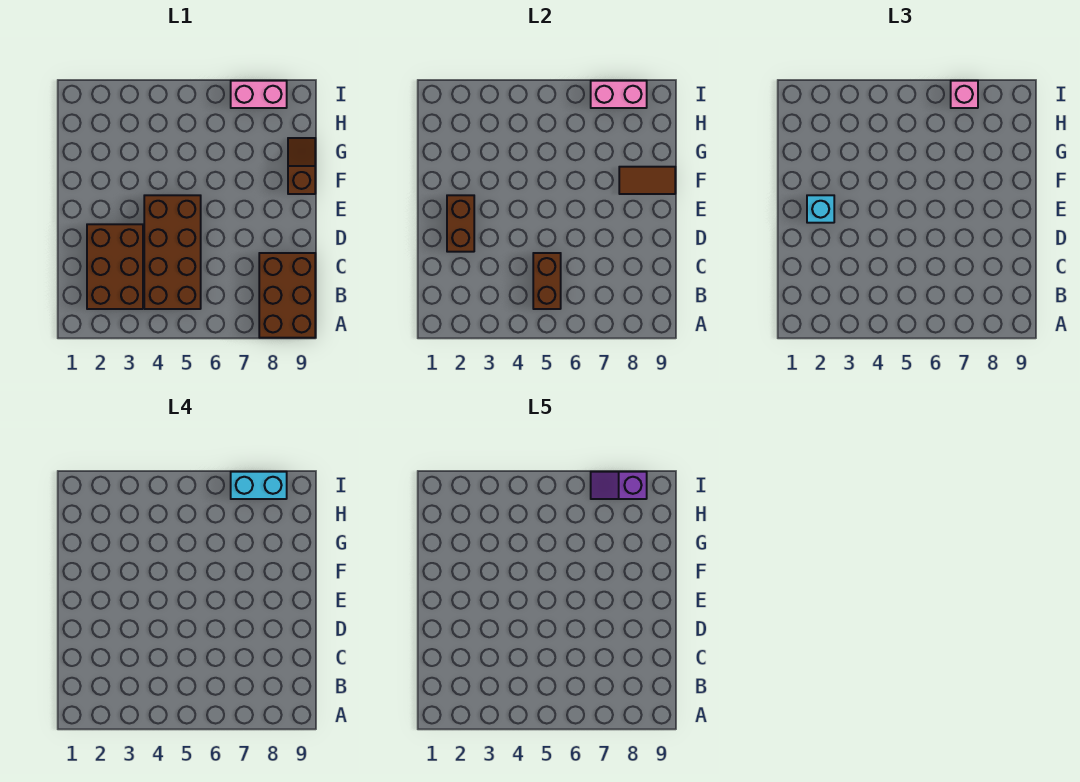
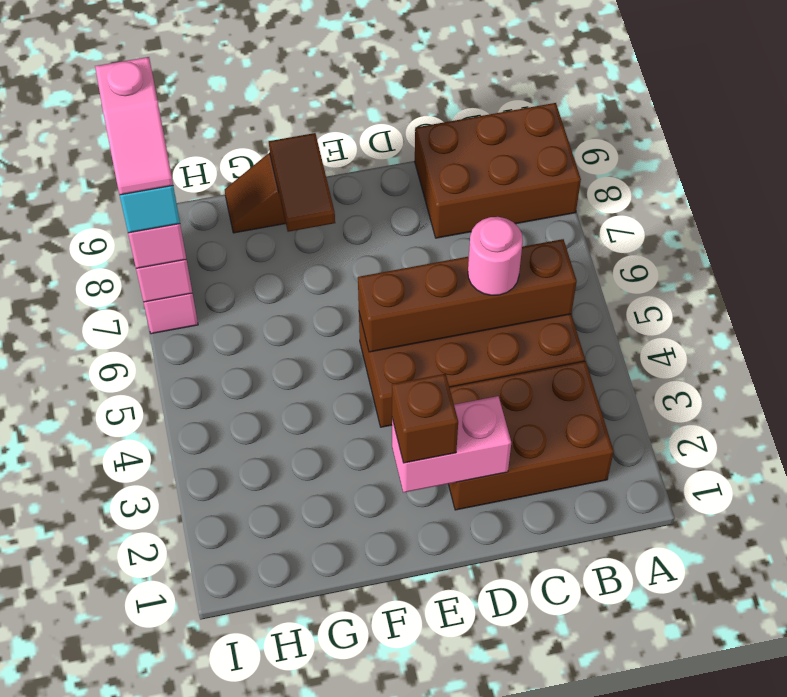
brown brick B5:C5 level 2 -> brown brick B5:E5 level 2
none -> pink round brick C5 level 3
brown brick D2:E2 level 2 -> pink brick D2:E2 level 2
cyan brick E2 level 3 -> brown brick E2 level 3
purple slope I7:I8 level 5 top 8 -> pink slope I7:I8 level 5 top 8

